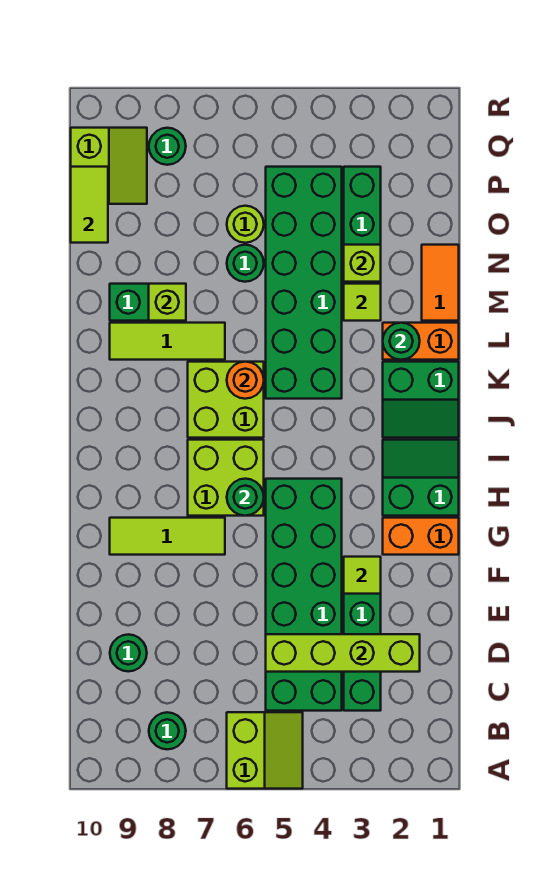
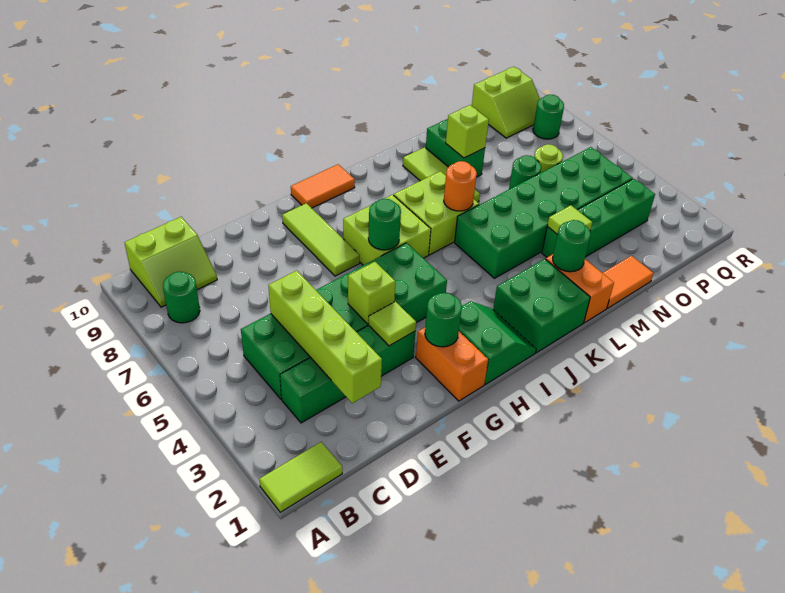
lime slope A5:B6 level 1 top 6 -> lime slope B9:C10 level 1 top 10
green round brick D9 level 1 -> green round brick G2 level 2
none -> orange tile H10:I10 level 1
green slope J1:K2 level 1 top K -> green brick J1:K2 level 1
lime brick N3 level 2 -> lime brick F4 level 2
lime tile O10:P10 level 2 -> lime tile A1:B1 level 1

